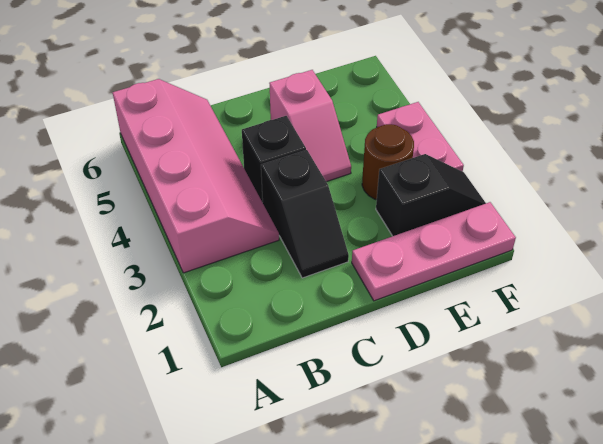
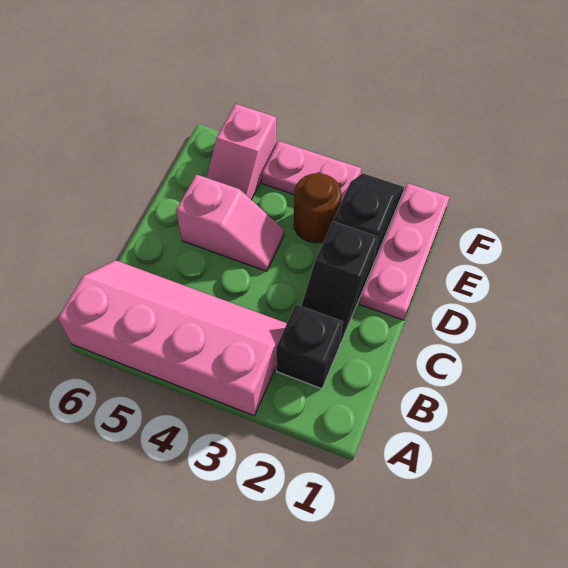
black slope C2:C3 level 1 top 3 -> black slope C2:D2 level 1 top D
black brick C4 level 1 -> black brick B2 level 1
none -> pink slope E5:F5 level 1 top F

